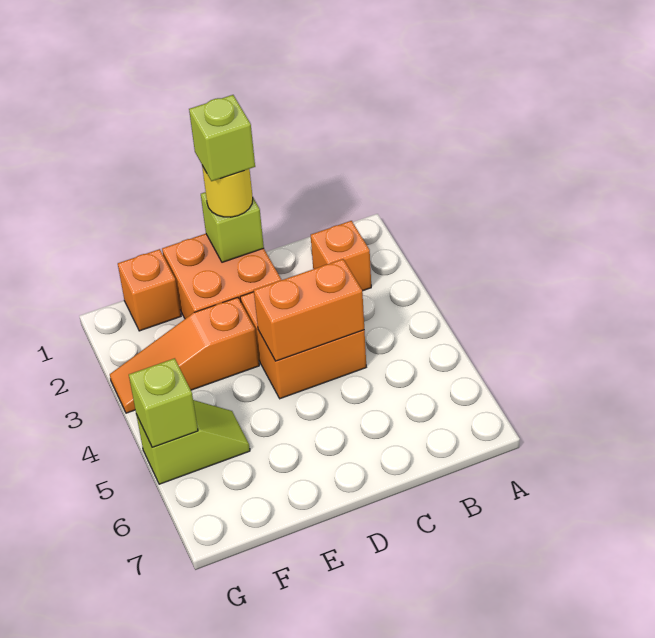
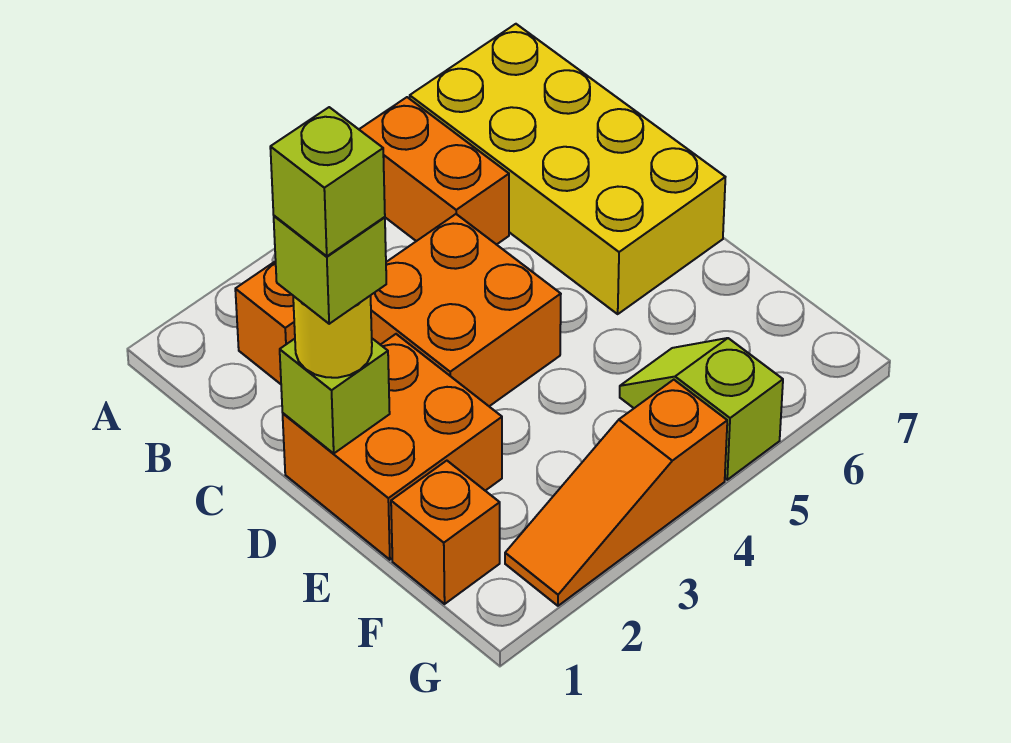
none -> yellow brick A6:D7 level 1
orange brick C4:D4 level 2 -> orange brick A5:B5 level 1
orange slope E3:G3 level 1 top E -> orange slope G2:G4 level 1 top 4
lime brick G5 level 2 -> lime brick D1 level 5

